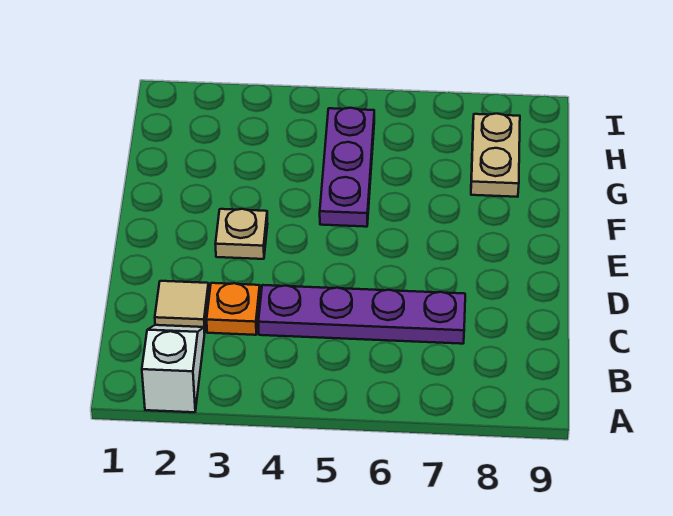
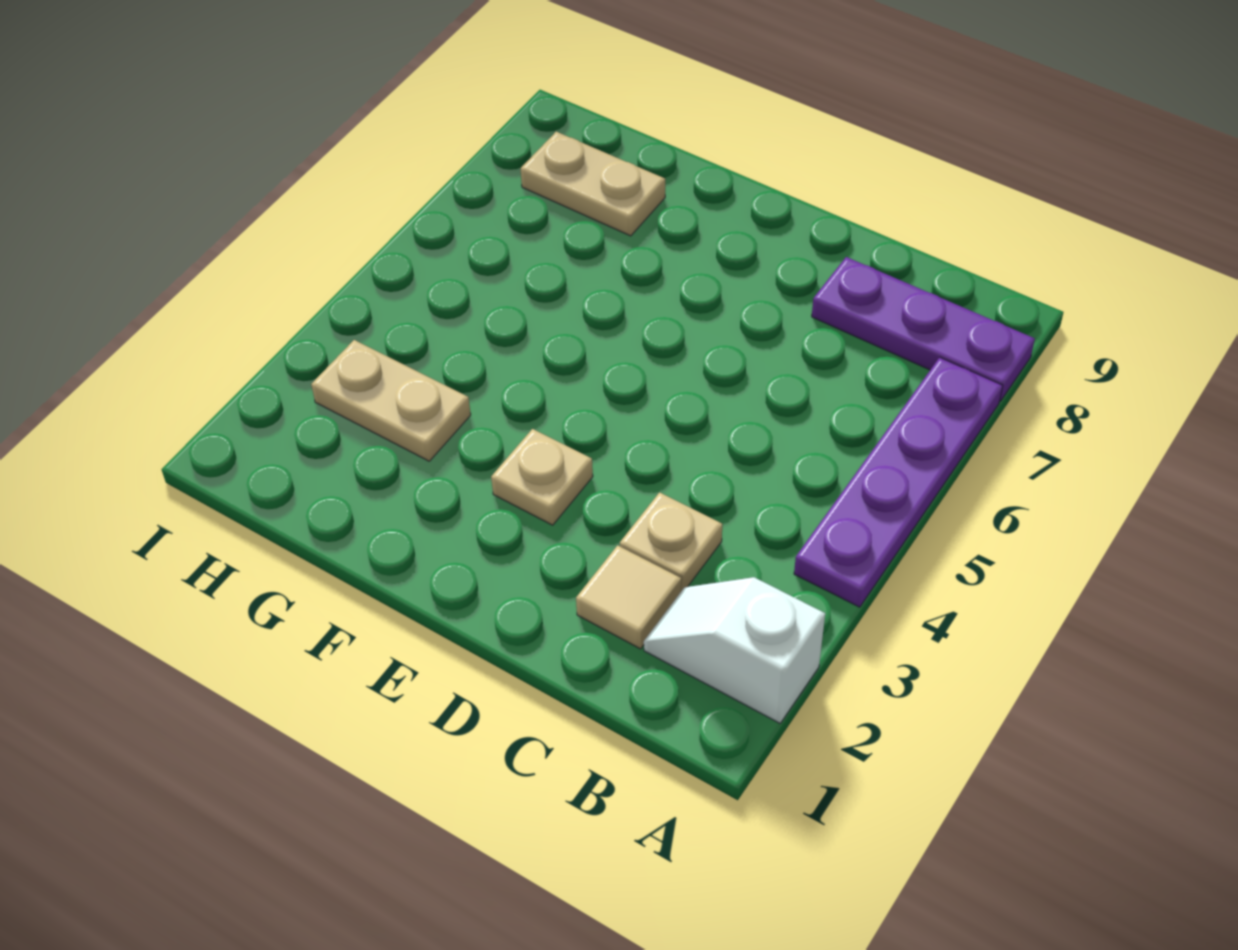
orange plate C3 level 1 -> tan plate C3 level 1
purple plate C4:C7 level 1 -> purple plate A4:A7 level 1
purple plate F5:H5 level 1 -> purple plate A8:C8 level 1
none -> tan plate G3:H3 level 1

